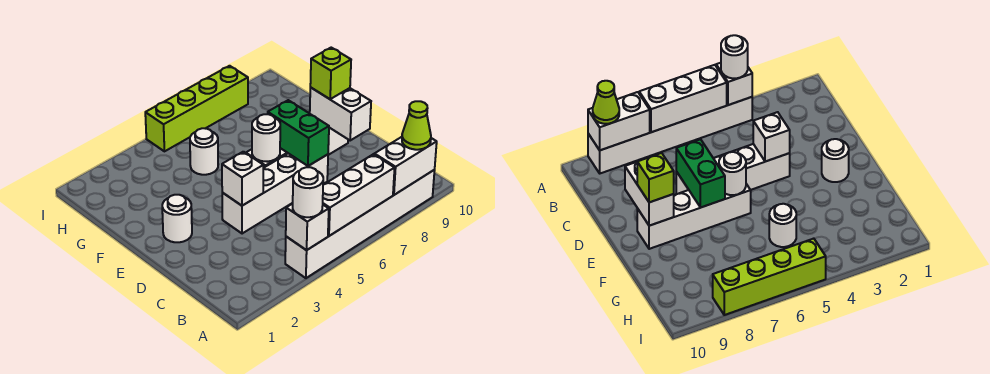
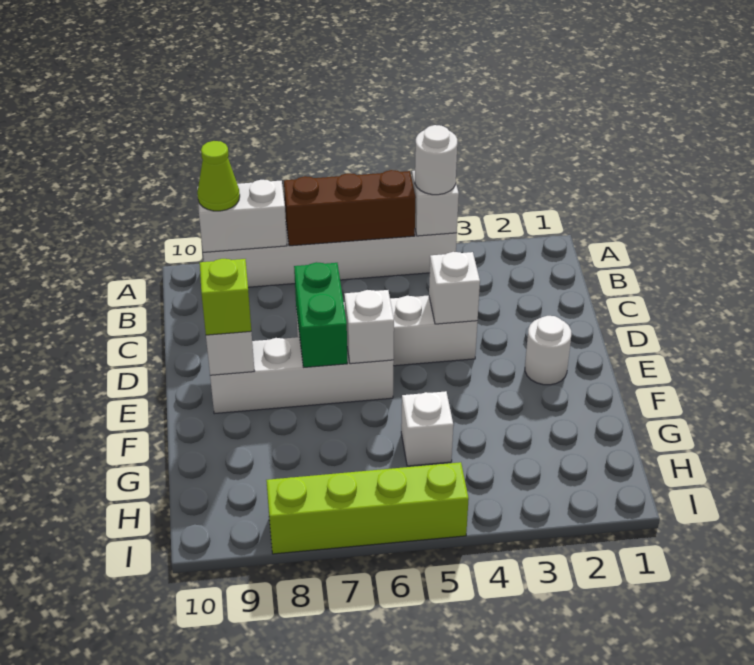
white brick A5:A7 level 2 -> brown brick A5:A7 level 2
white round brick E6 level 2 -> white brick E6 level 2
white round brick G5 level 1 -> white brick G5 level 1

